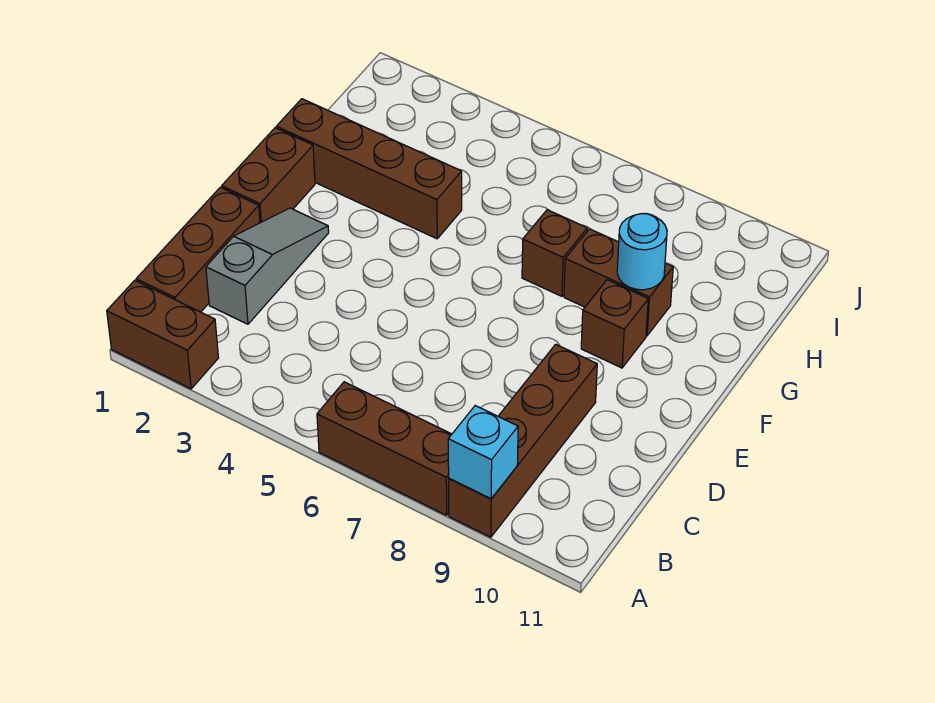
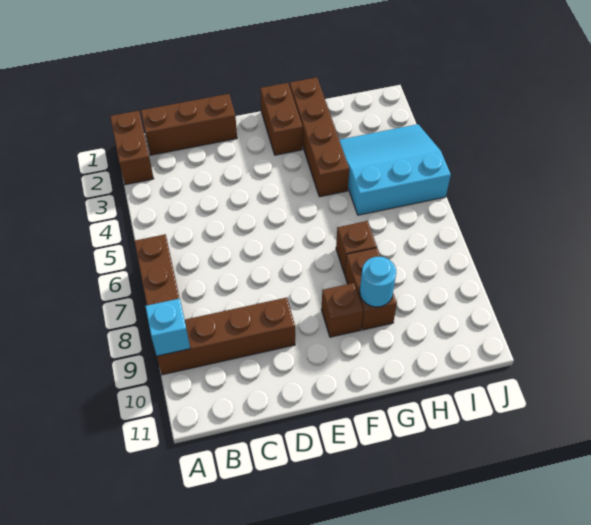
grey slope C2:E2 level 1 top C -> none
brown brick E1:F1 level 1 -> brown brick F1:F2 level 1
none -> cyan slope H3:J5 level 1 top 5

